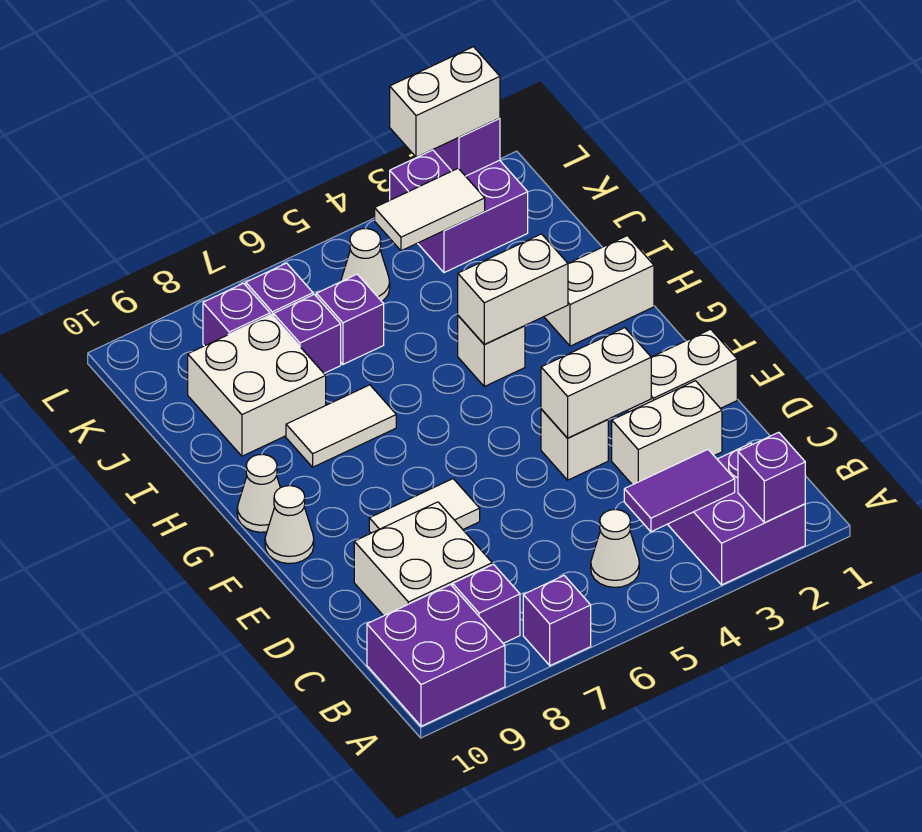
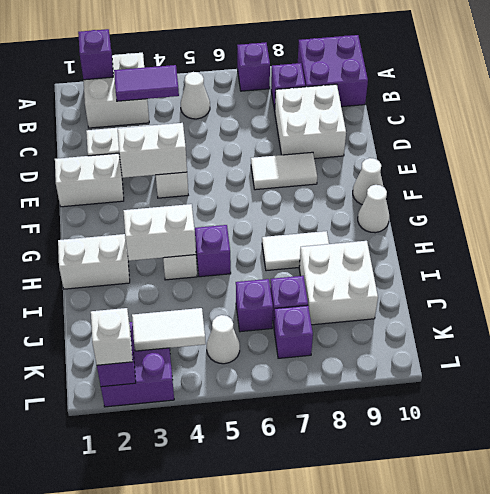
purple brick A2:B3 level 1 -> white brick A2:B3 level 1
purple brick K8 level 1 -> purple brick H5 level 1
white brick L2:L3 level 3 -> white brick L2 level 3

